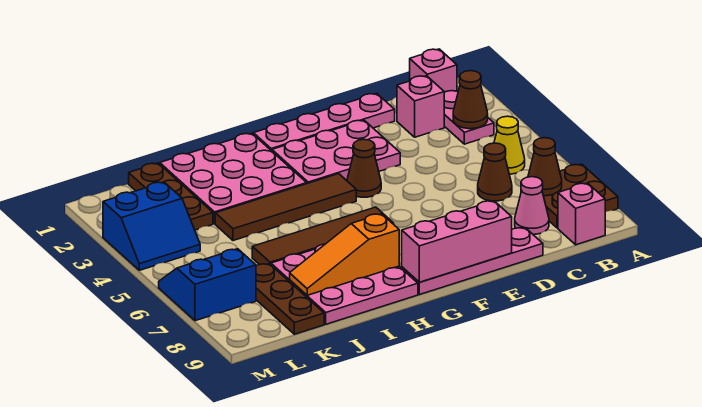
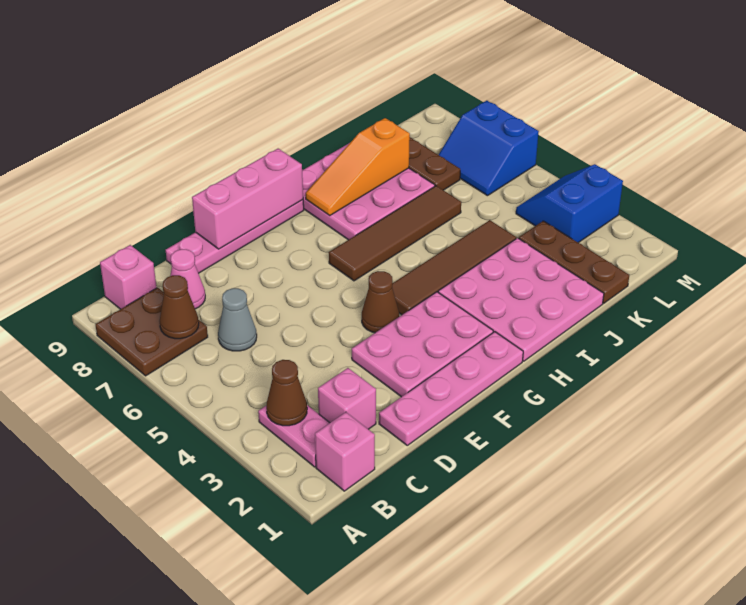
yellow cone B5 level 1 -> none
brown cone C6 level 1 -> grey cone C6 level 1
orange slope H8:J8 level 2 top H -> orange slope H8:J8 level 2 top J
blue slope L6:M7 level 1 top 7 -> blue slope L6:M7 level 1 top M

